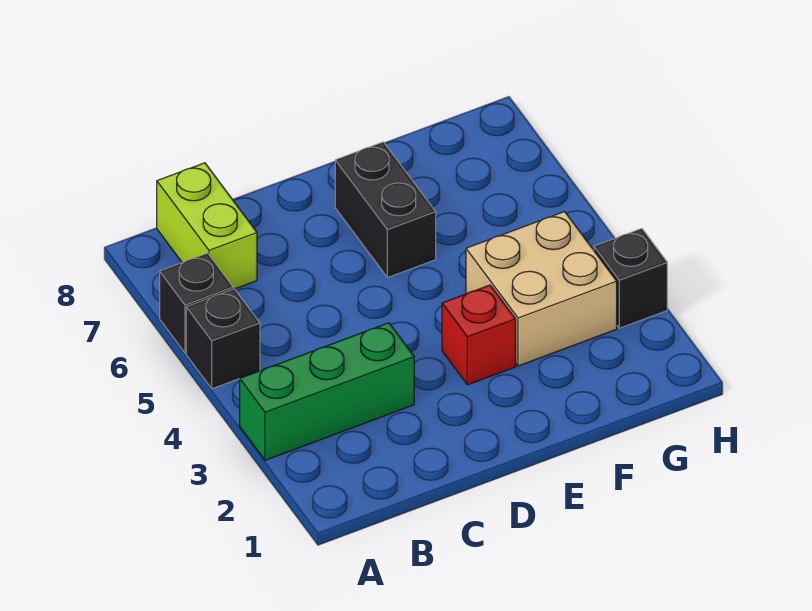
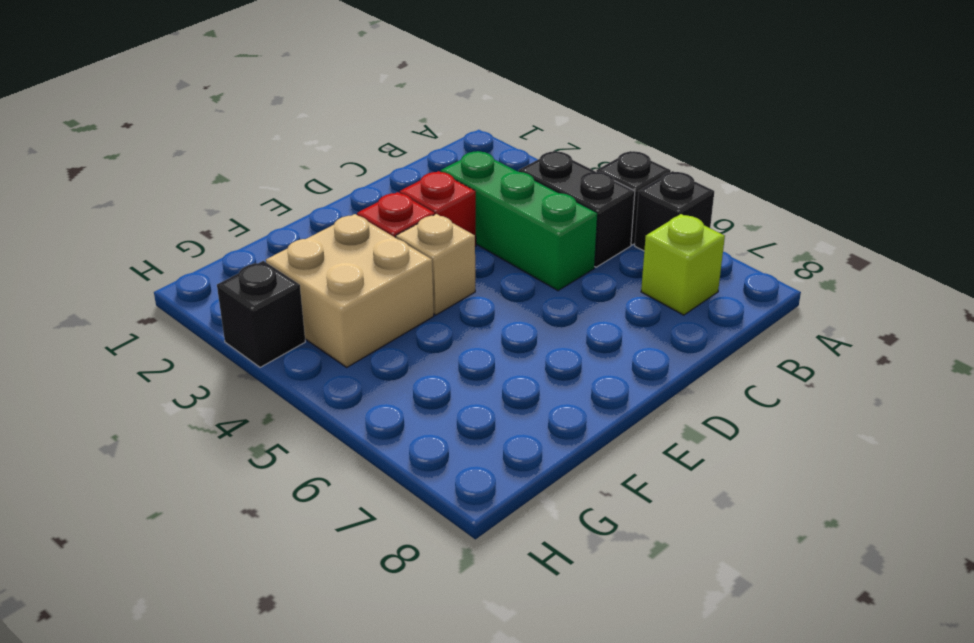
green brick A3:C3 level 1 -> green brick C3:C5 level 1
lime brick B7:B8 level 1 -> lime brick B7 level 1
none -> red brick D3 level 1
none -> tan brick E4 level 1
black brick E6:E7 level 1 -> black brick B4:B5 level 1

